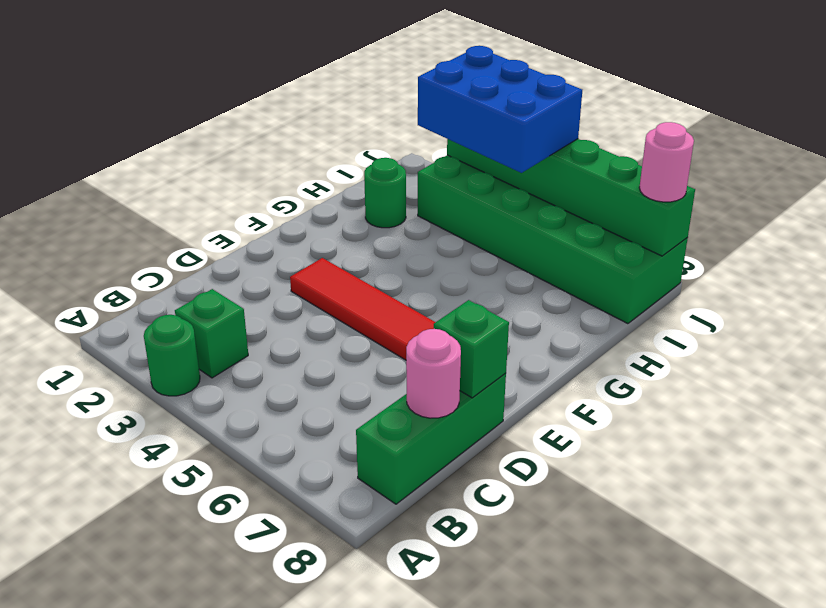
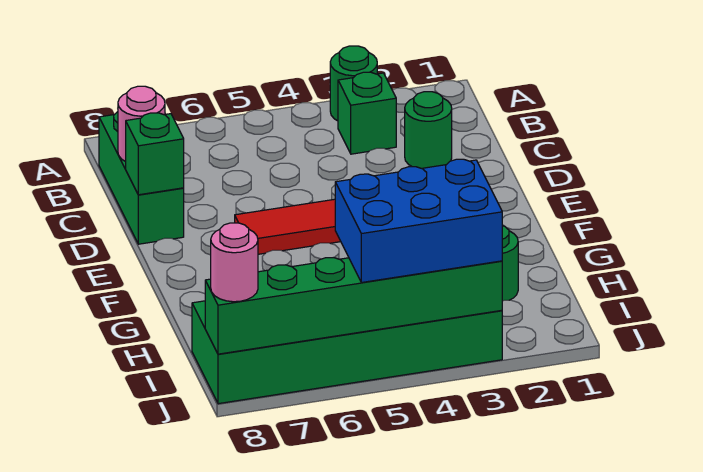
none -> green round brick C2 level 1

